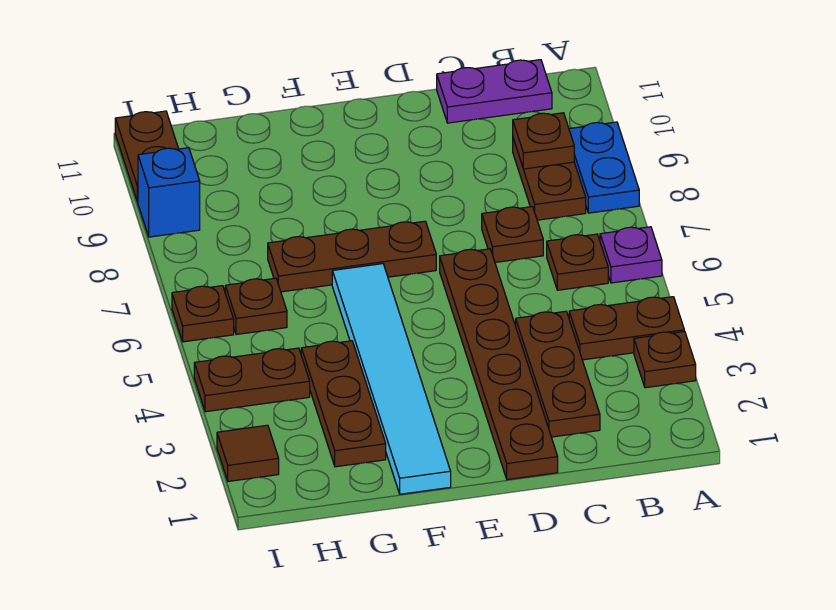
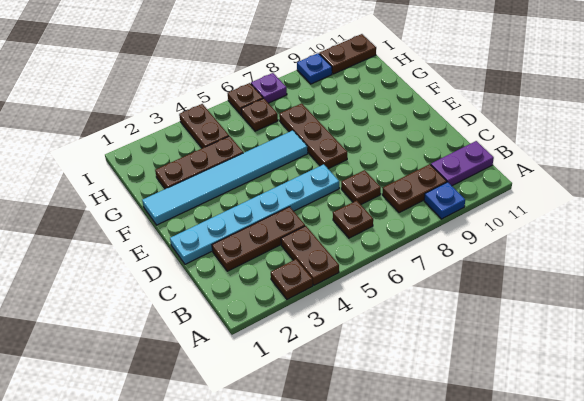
purple plate A6 level 1 -> purple plate I7 level 1
blue plate A8:A9 level 1 -> blue plate A9 level 1
brown plate B9 level 2 -> none
purple plate B11:C11 level 1 -> purple plate B10:B11 level 1
brown plate D1:D6 level 1 -> cyan plate D1:D6 level 1
brown tile I2 level 1 -> none
blue brick I9 level 1 -> blue plate I9 level 1

